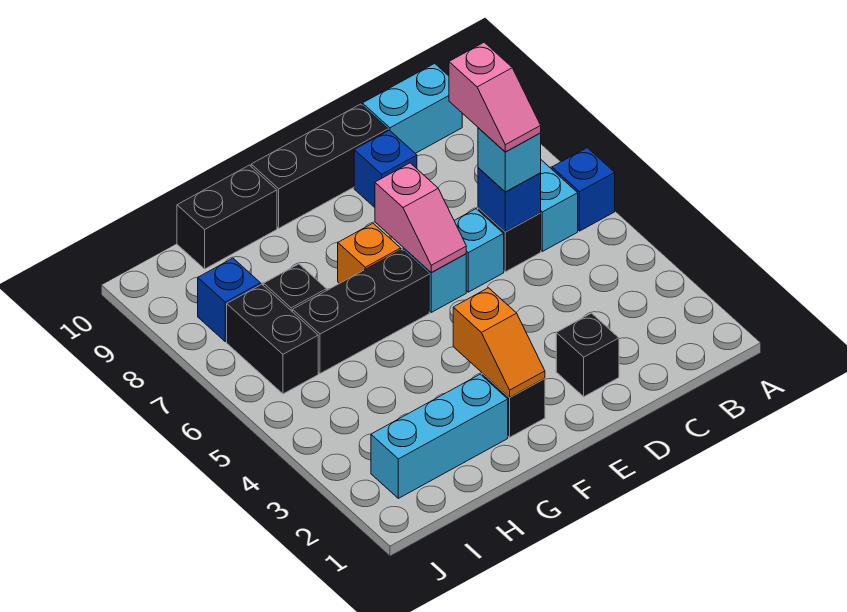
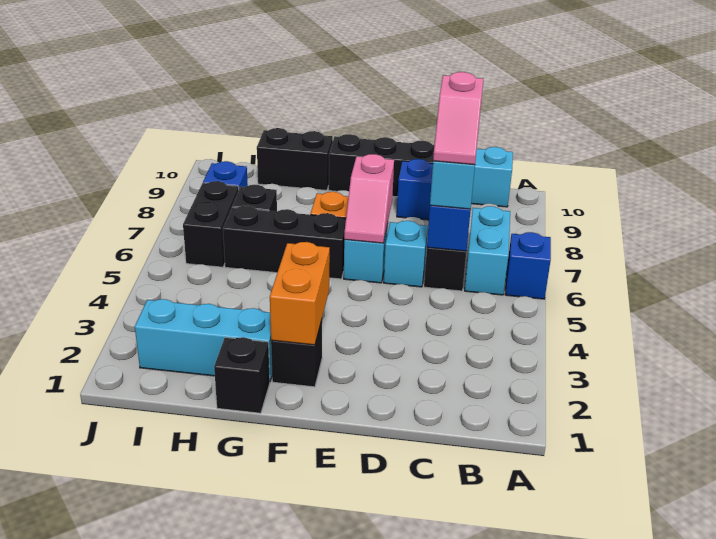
black brick D2 level 1 -> black brick G1 level 1
orange slope F2:F3 level 2 top 3 -> orange brick F2:F3 level 2

